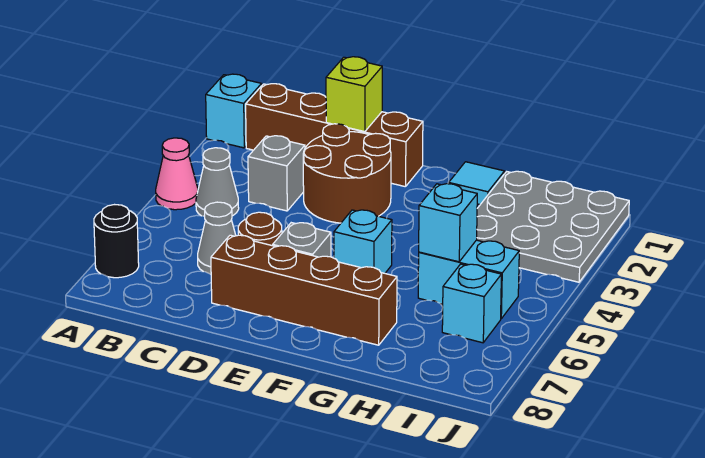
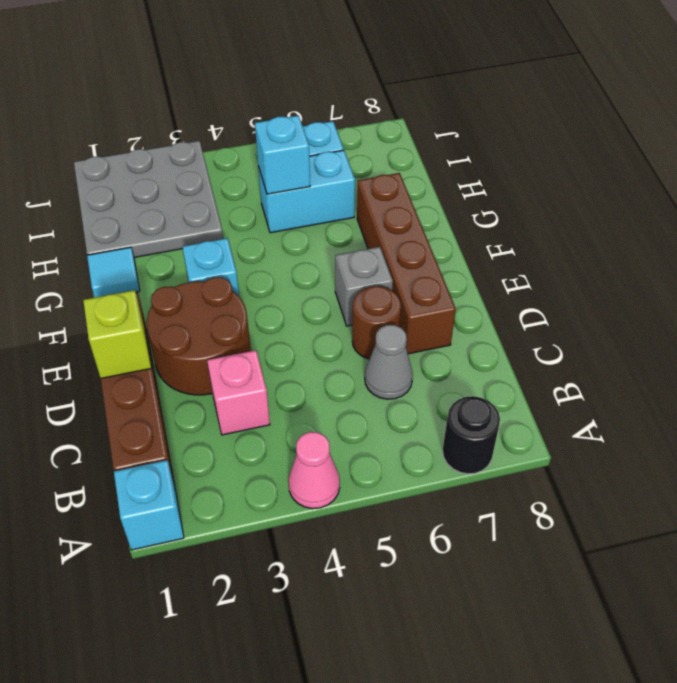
grey cone B4 level 1 -> none
grey brick C3 level 1 -> pink brick C3 level 1
cyan brick F5 level 1 -> cyan brick F3 level 1
cyan brick H5:I5 level 1 -> cyan brick H5:H6 level 1

